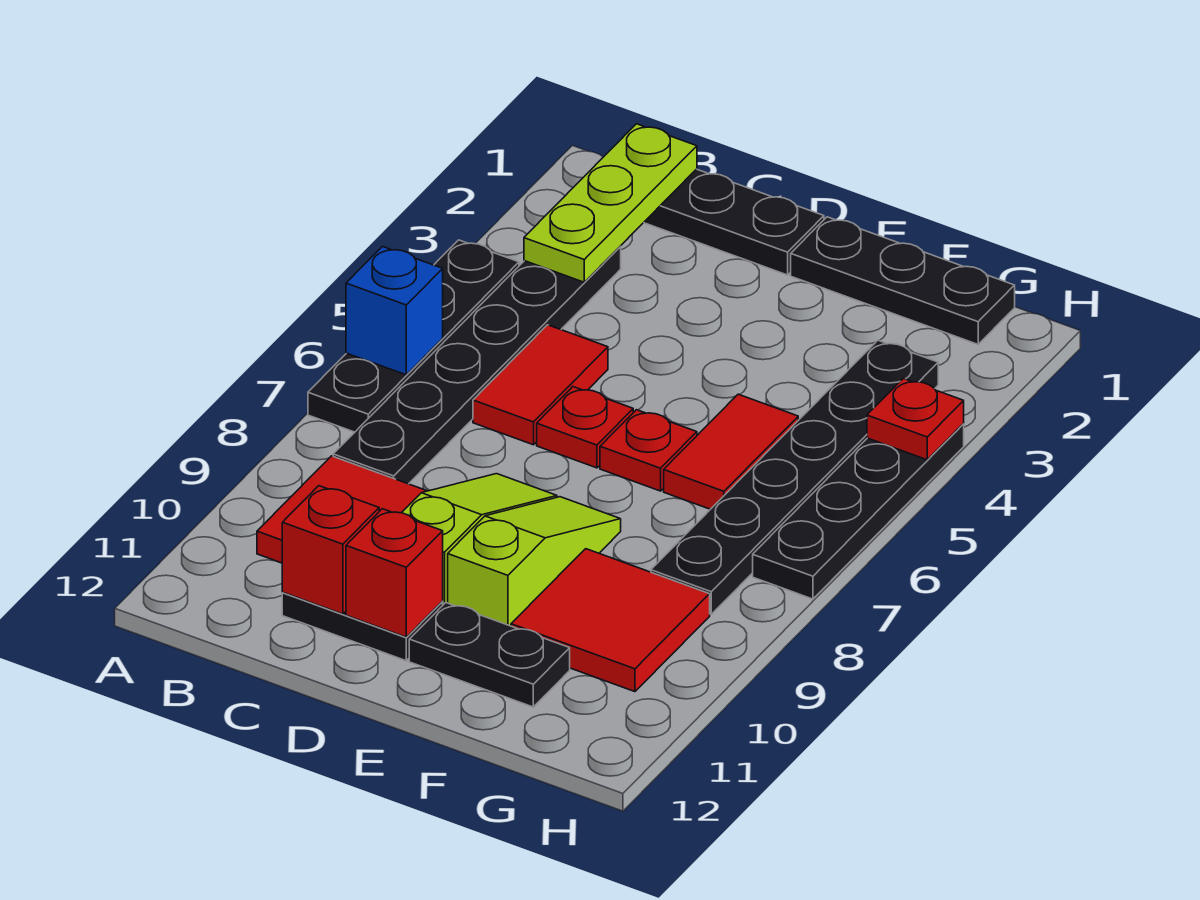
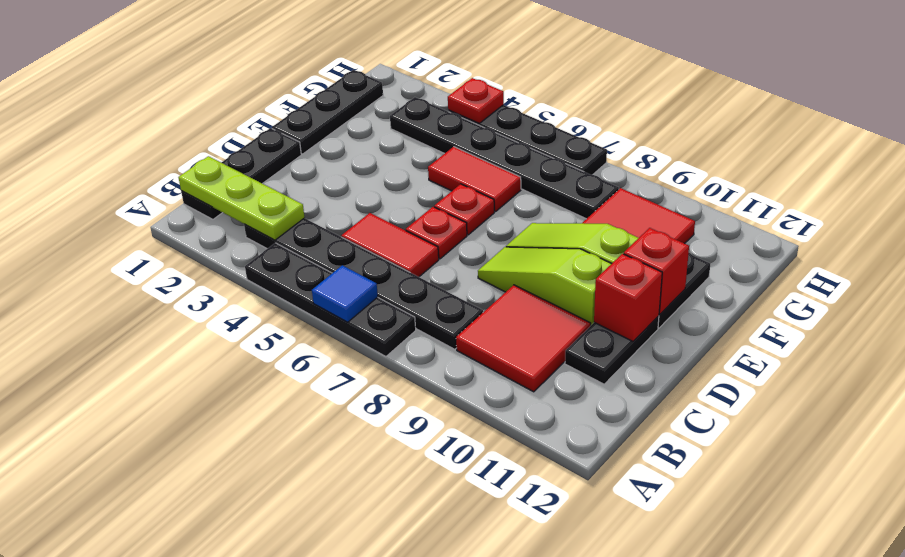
blue brick A6 level 2 -> blue tile A6 level 2
red brick C11 level 2 -> red brick E11 level 2

